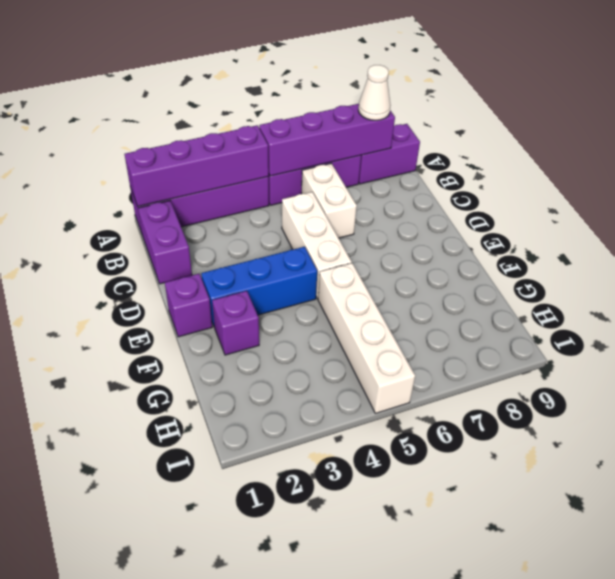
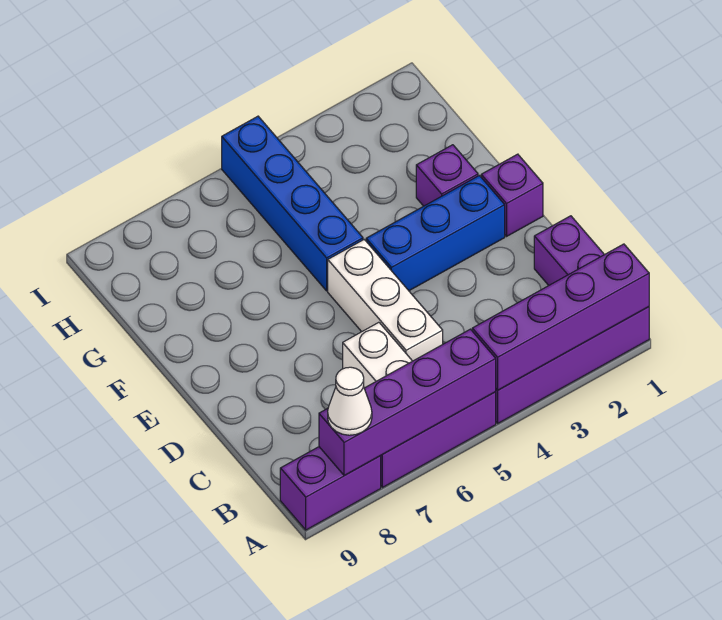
white brick F5:I5 level 1 -> blue brick F5:I5 level 1

